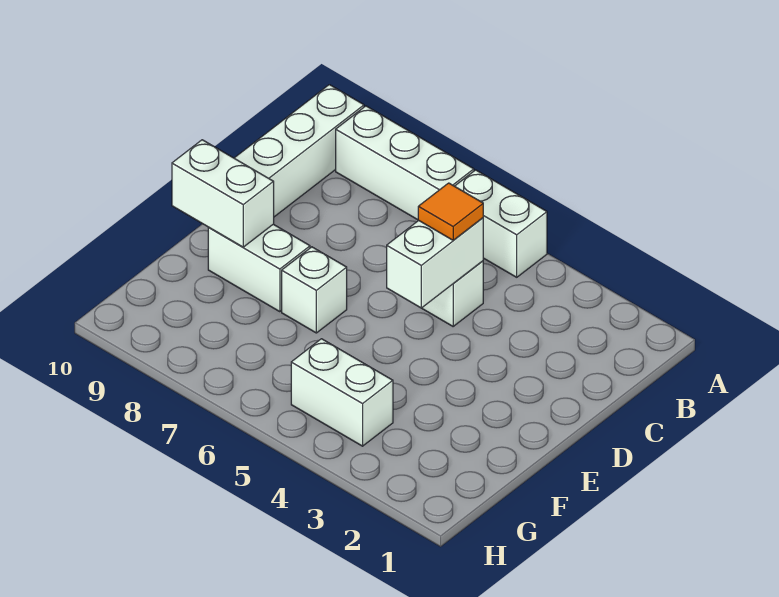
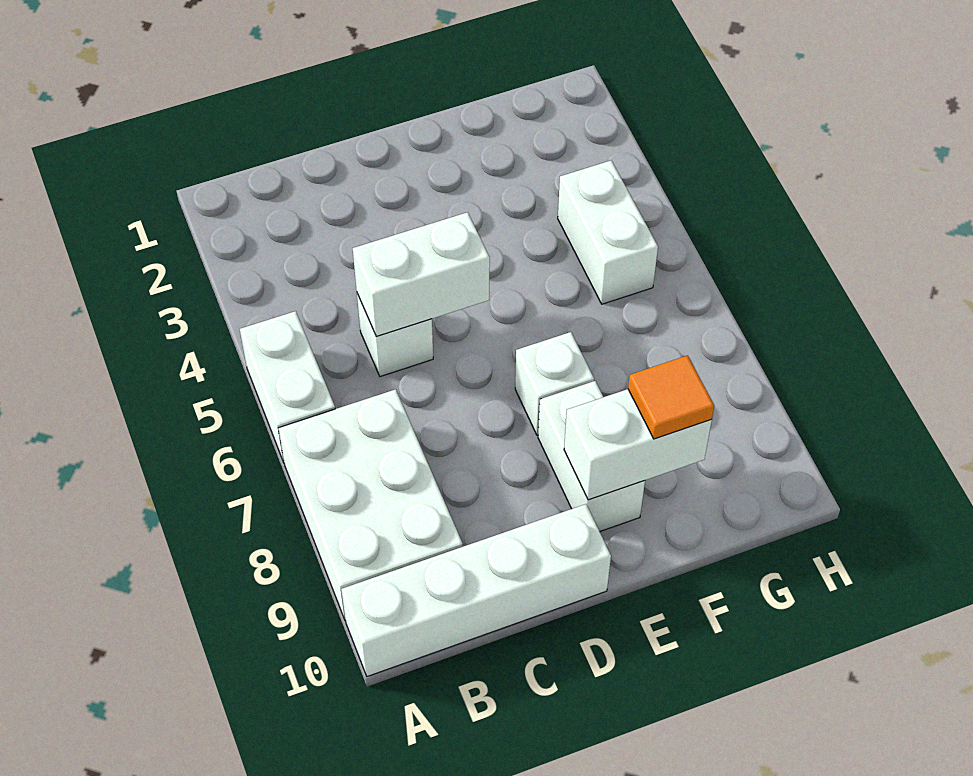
white brick A7:A9 level 1 -> white brick A7:B9 level 1
orange tile C5 level 3 -> orange tile F9 level 3
white brick E9:E10 level 2 -> white brick E9:F9 level 2

